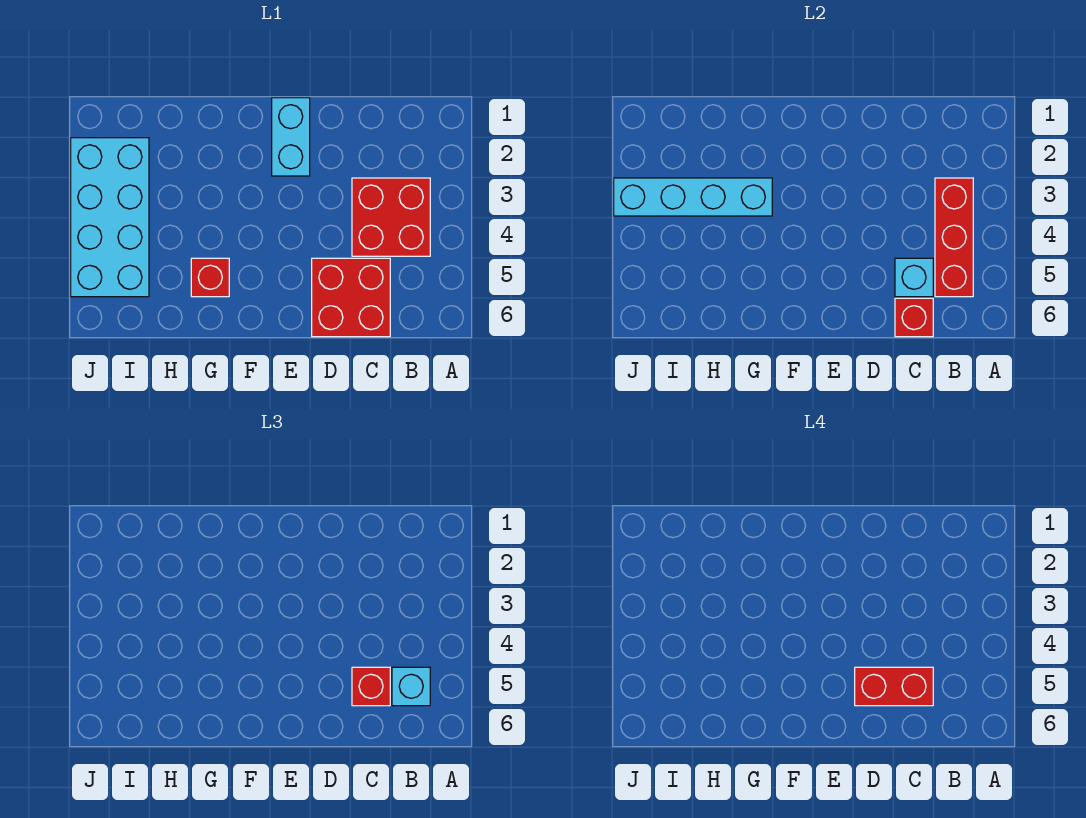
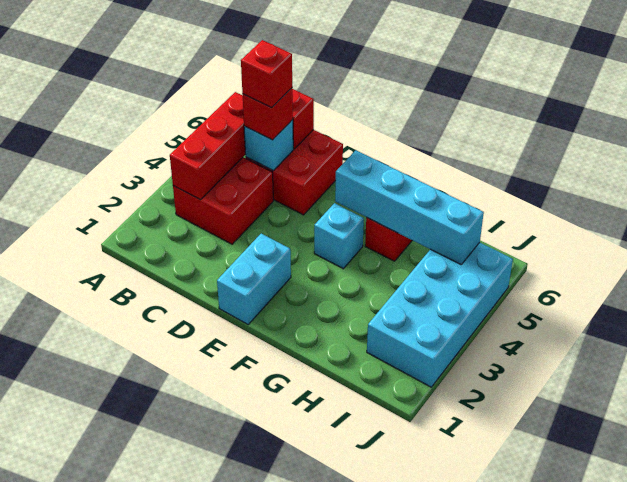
cyan brick B5 level 3 -> cyan brick F4 level 1
red brick C5:D5 level 4 -> red brick C5 level 4
cyan brick G3:J3 level 2 -> cyan brick F5:I5 level 2

